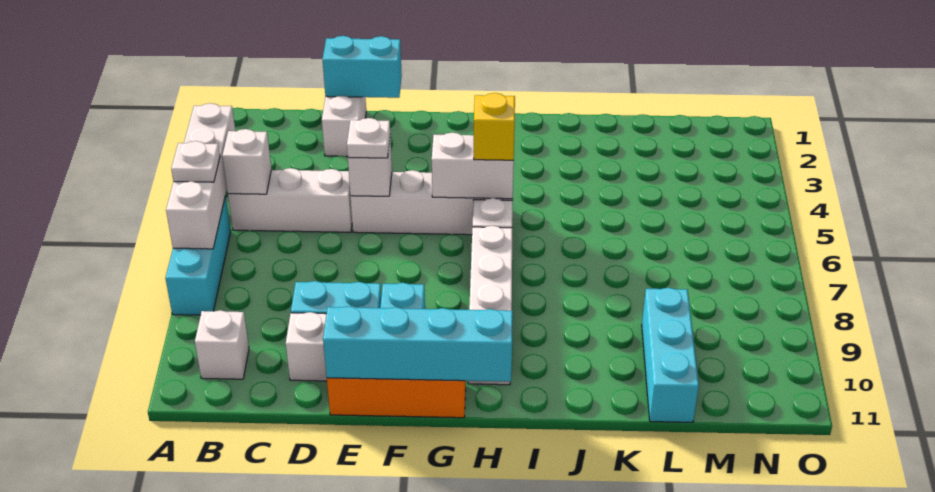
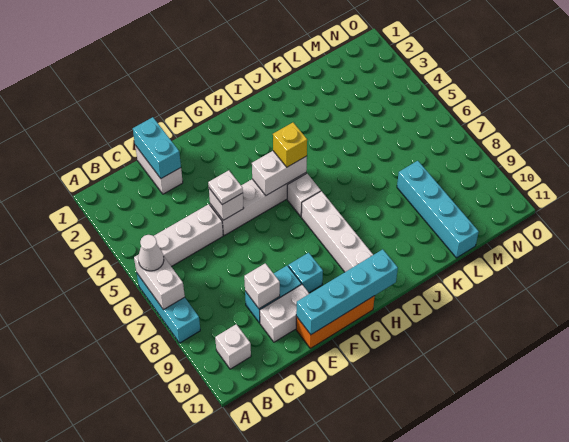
white brick A4:A7 level 2 -> white brick A6:A7 level 2
white plate A6 level 3 -> white cone A6 level 3
white brick B5 level 2 -> white brick D9 level 2
cyan brick D1:E1 level 2 -> cyan brick D1:D2 level 2
cyan brick L9:L11 level 1 -> cyan brick L8:L11 level 1

